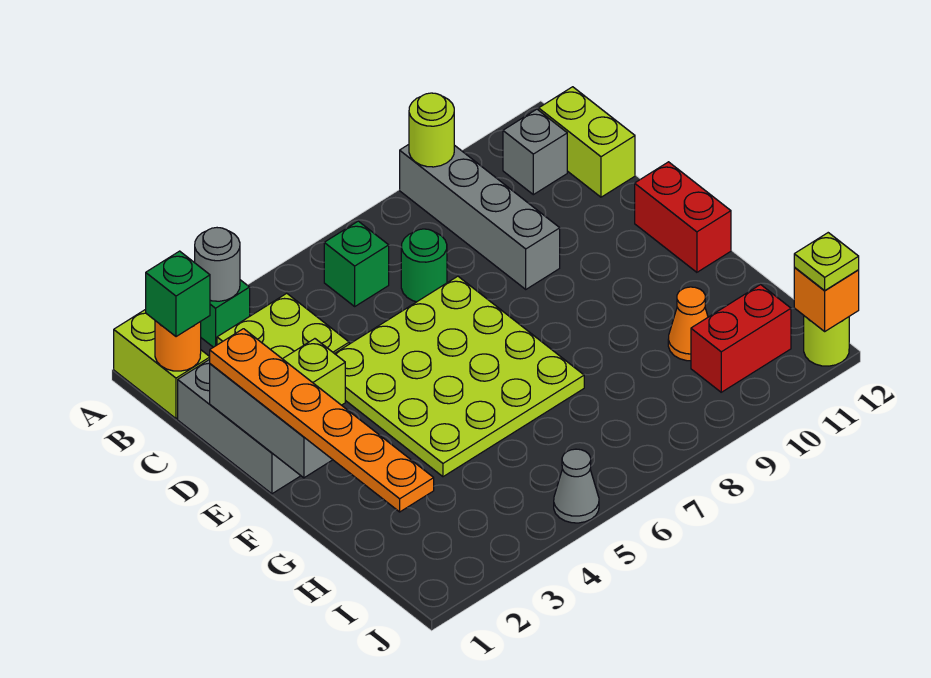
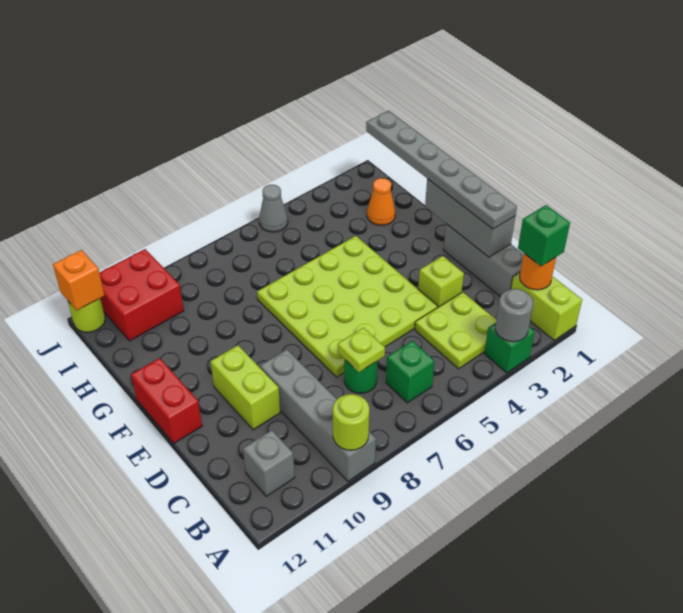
lime brick B12:C12 level 1 -> lime brick D10:E10 level 1
orange plate D1:I1 level 3 -> grey plate D1:I1 level 3
orange cone H10 level 1 -> orange cone H2 level 1
red brick I10:I11 level 1 -> red brick I10:J11 level 1
lime plate J12 level 3 -> lime plate C7 level 2

